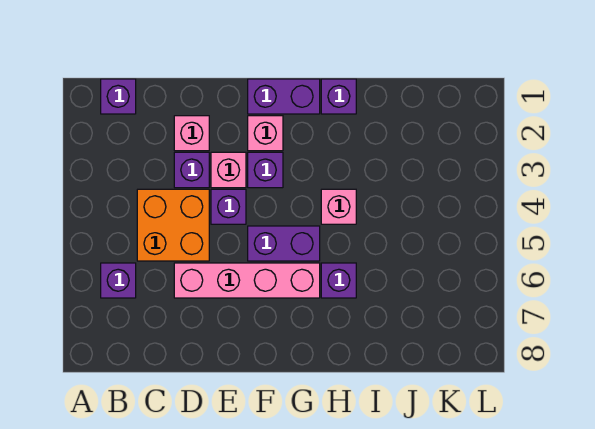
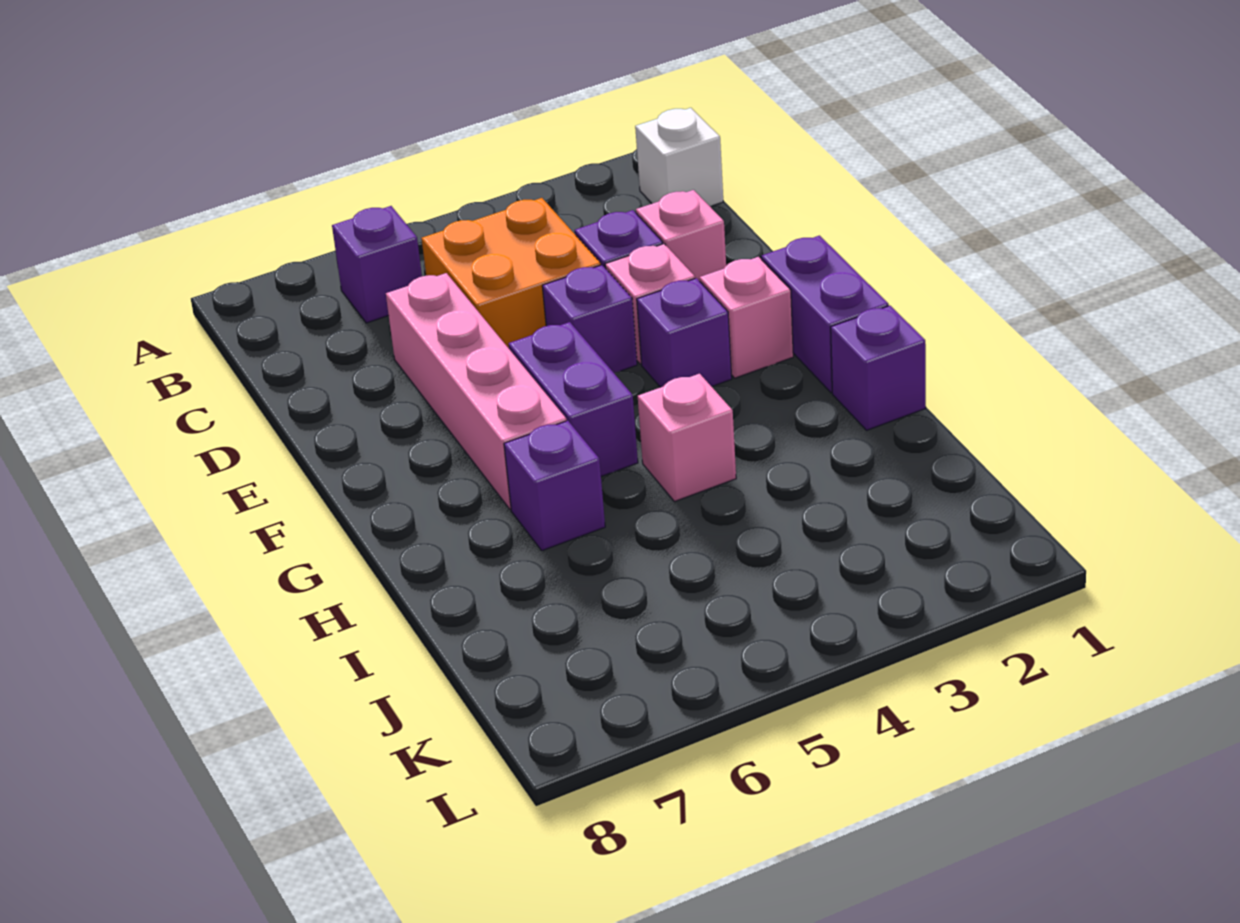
purple brick B1 level 1 -> white brick B1 level 1

